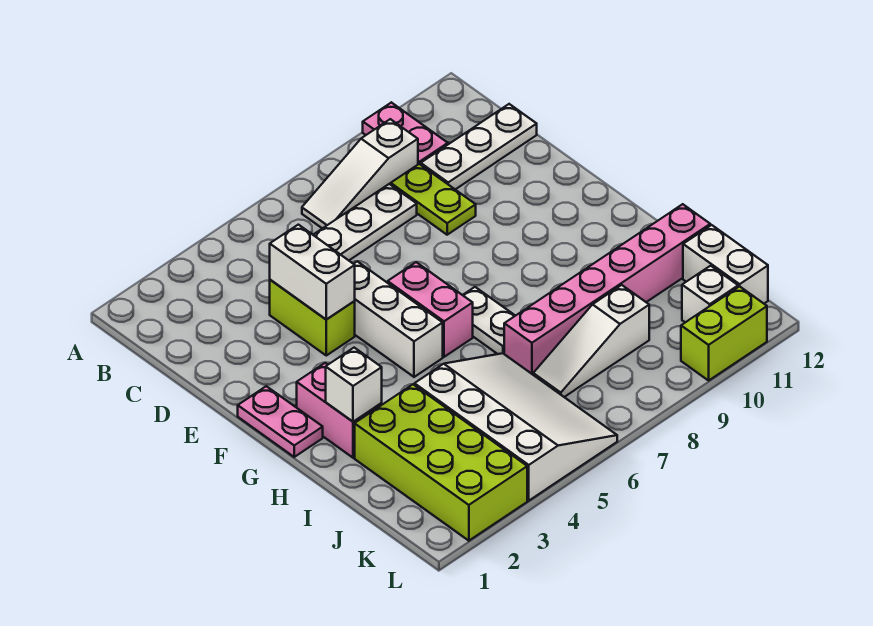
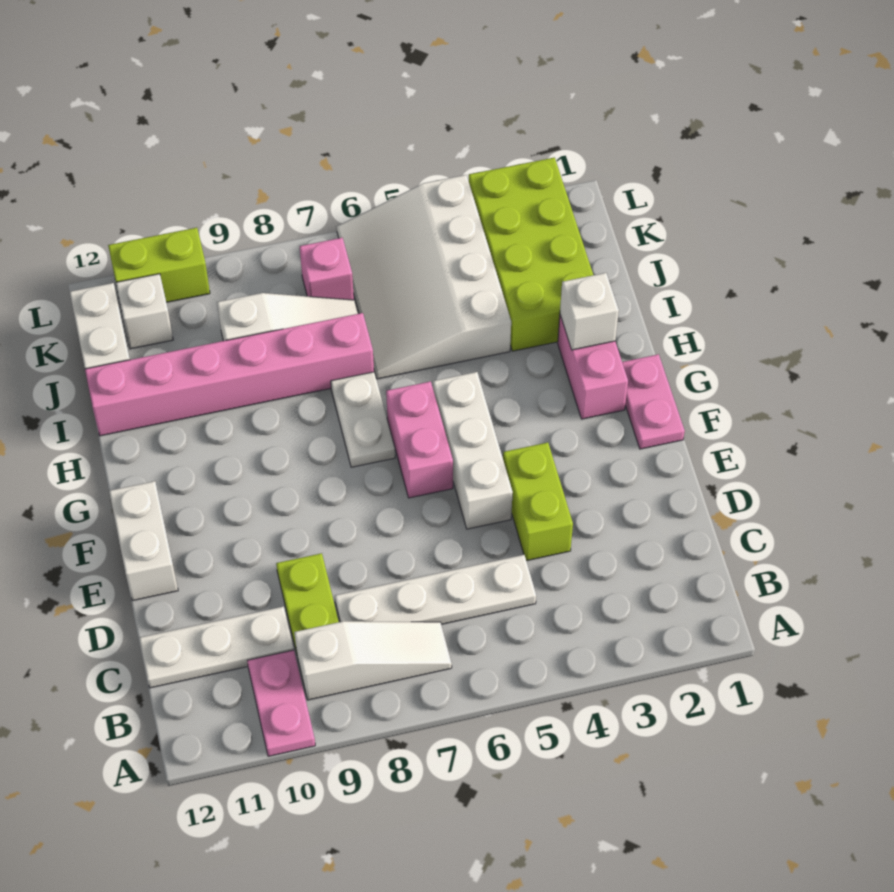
white brick D4:E4 level 2 -> white brick E12:F12 level 1
none -> pink brick K7 level 1

